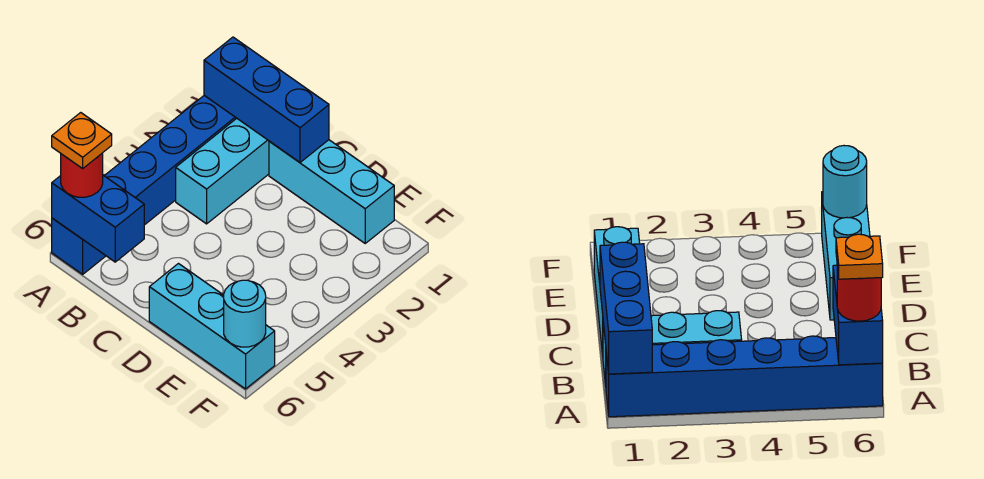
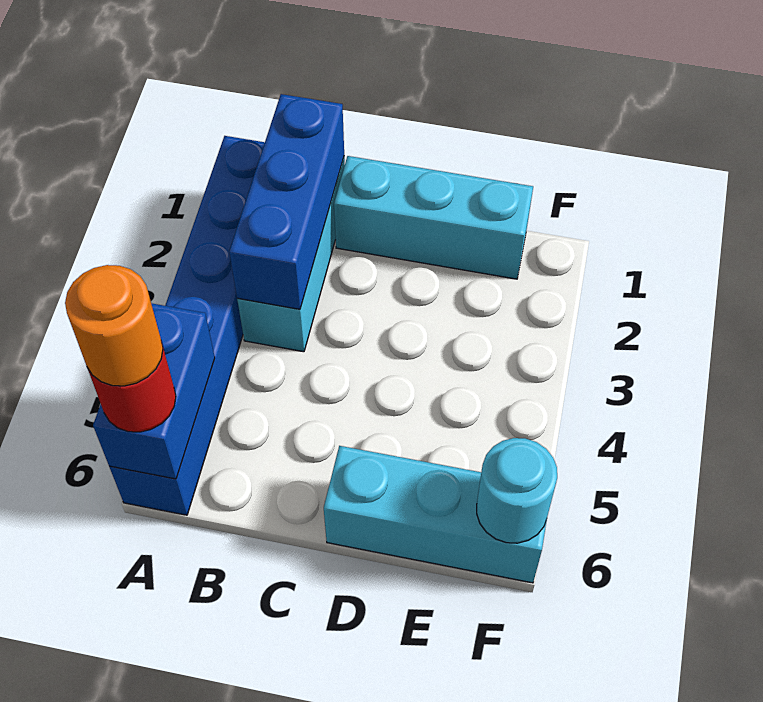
blue brick A1:C1 level 2 -> blue brick B1:B3 level 2
blue brick A6:B6 level 2 -> blue brick A5:A6 level 2
orange plate A6 level 4 -> orange round brick A6 level 4

